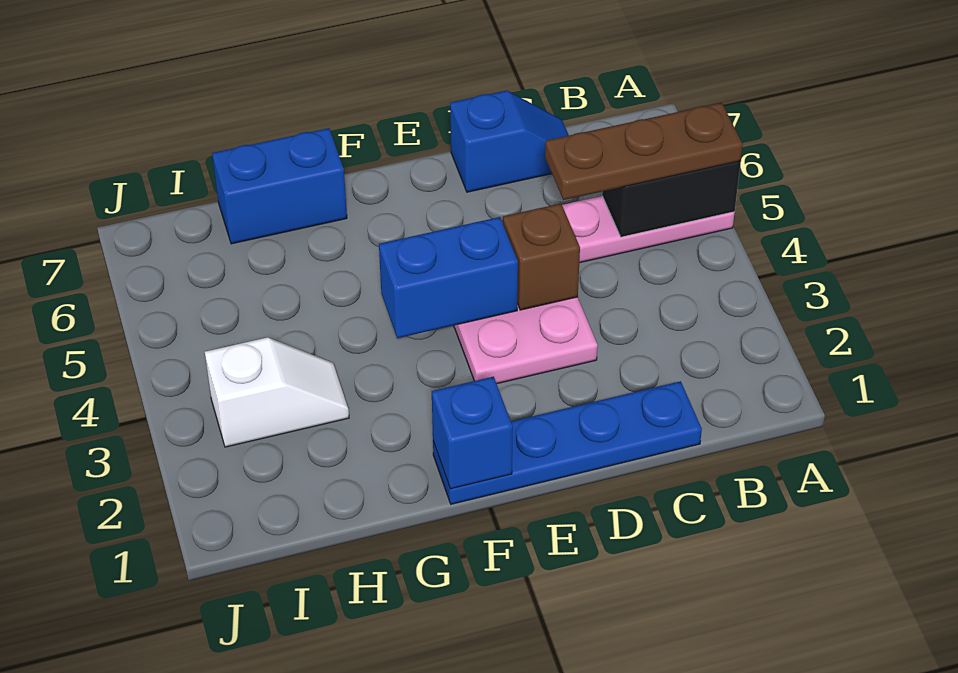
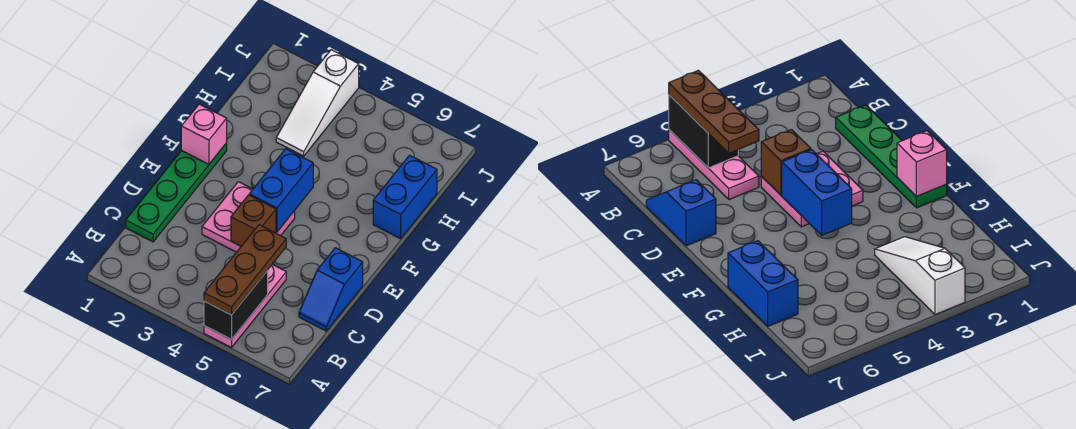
blue plate C1:F1 level 1 -> green plate C1:F1 level 1
blue brick F1 level 2 -> pink brick F1 level 2
white slope H3:I3 level 1 top I -> white slope H3:J3 level 1 top J

